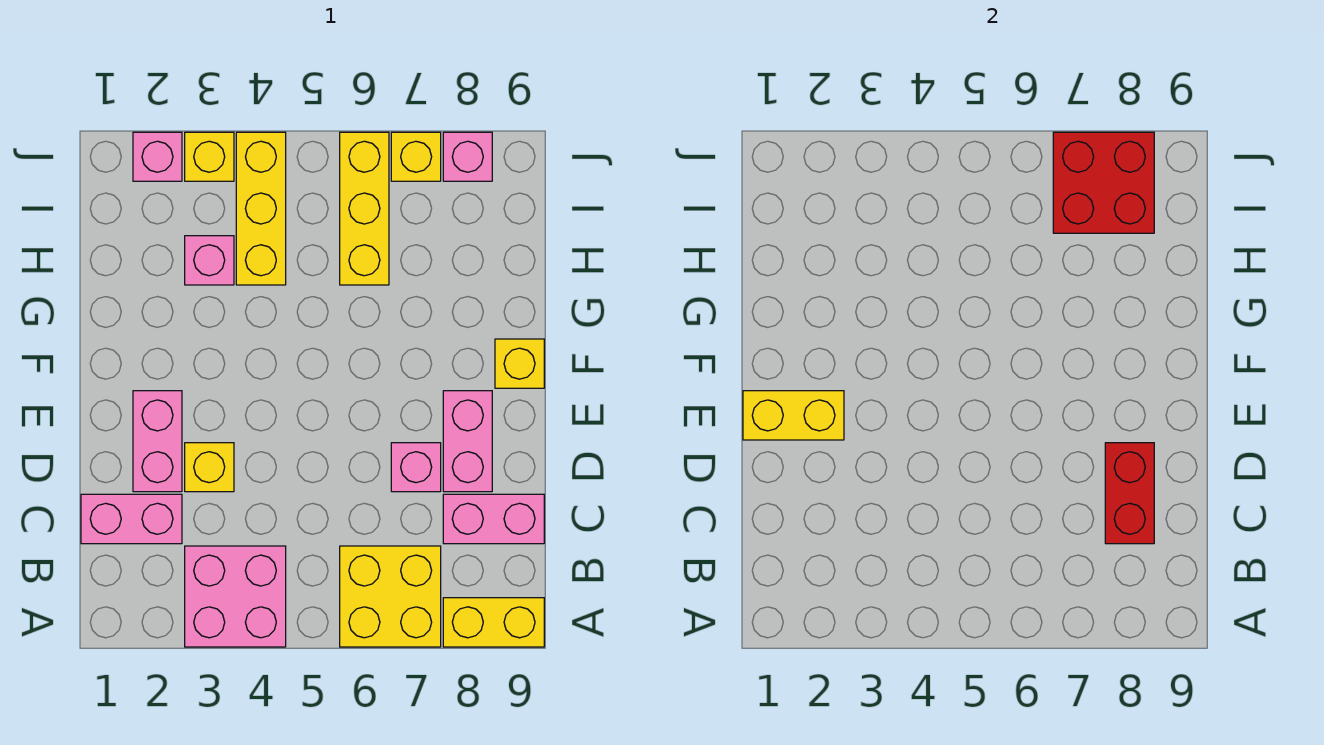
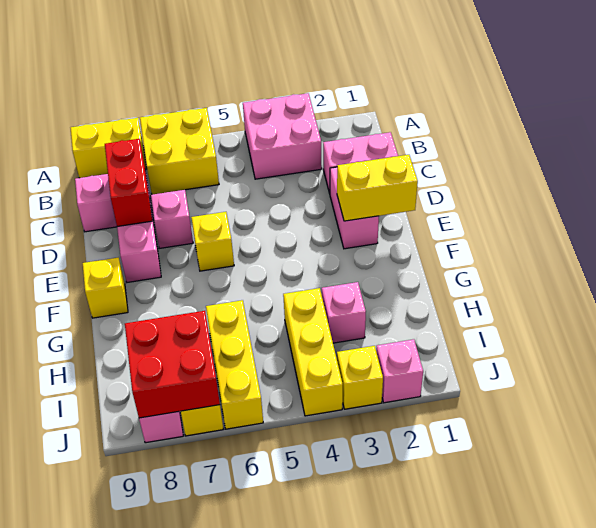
yellow brick D3 level 1 -> yellow brick E6 level 1

